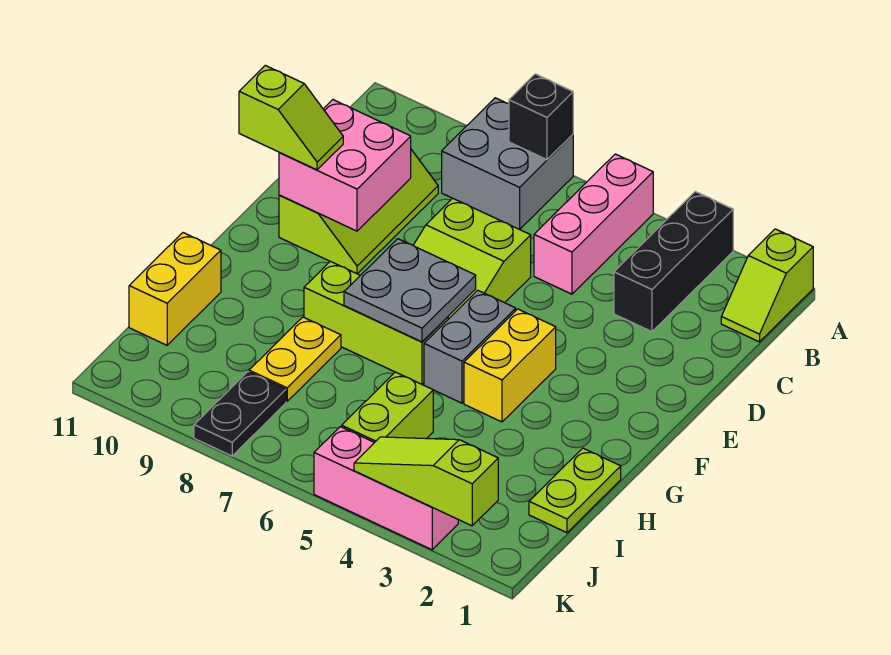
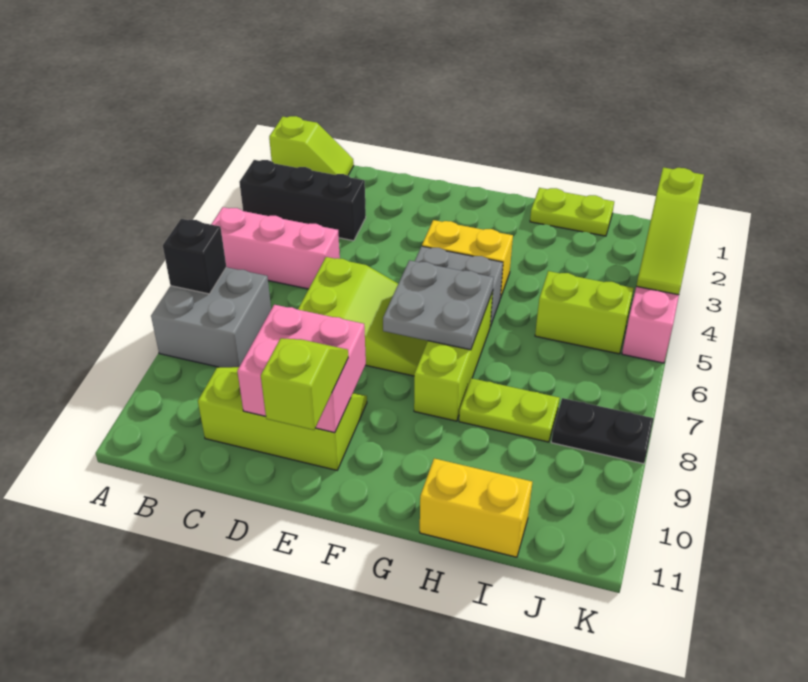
yellow plate H8:I8 level 1 -> lime plate H8:I8 level 1

